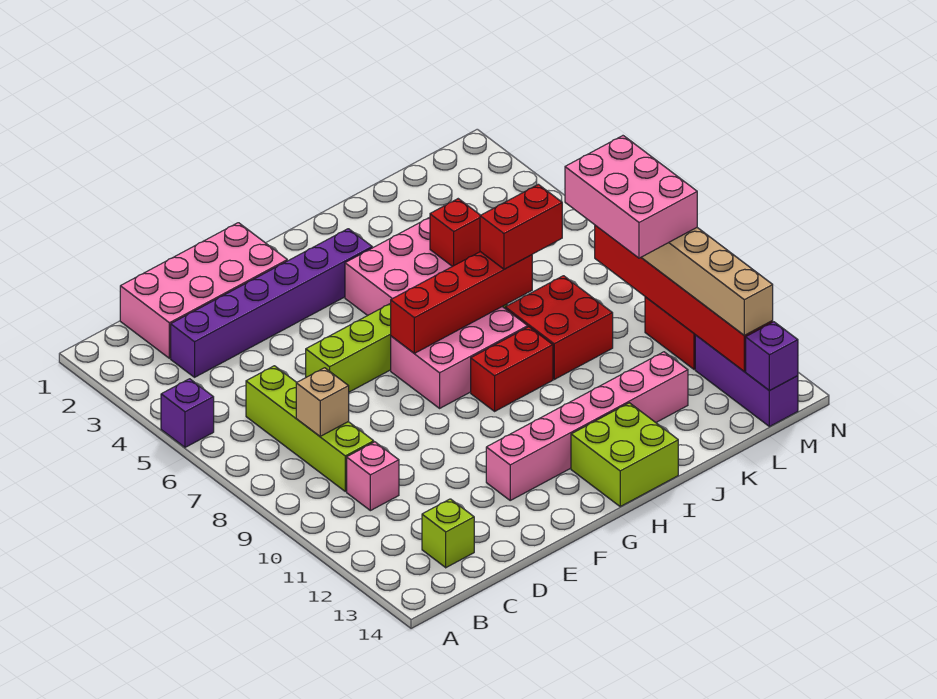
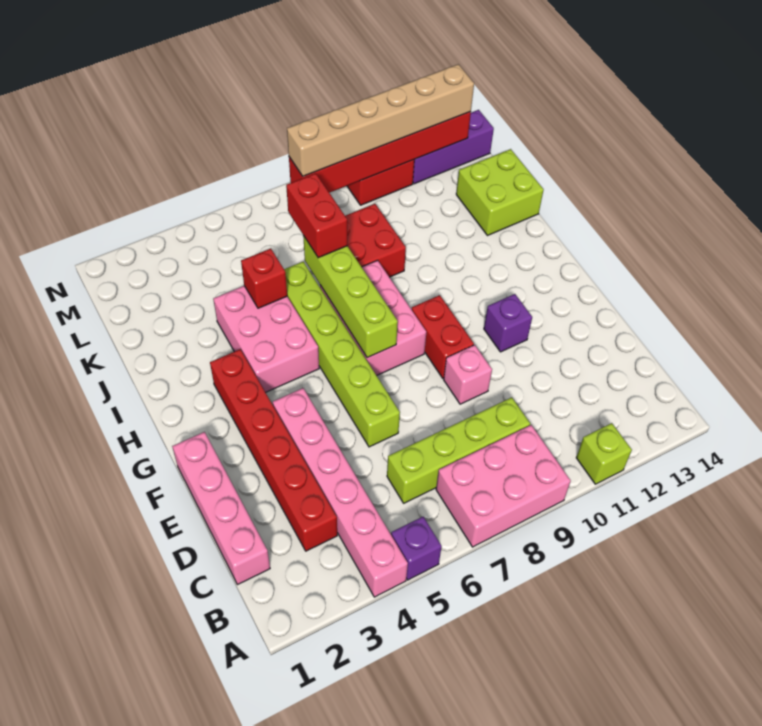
pink brick C1:F2 level 1 -> pink brick C1:F1 level 1
purple brick C3:H3 level 1 -> red brick C3:H3 level 1
tan brick C8 level 2 -> none
pink brick C10 level 1 -> pink brick E9 level 1
lime brick C13 level 1 -> lime brick A11 level 1
pink brick F12:K12 level 1 -> pink brick A4:F4 level 1
red brick G7:J7 level 2 -> lime brick G7:J7 level 2
red brick H9:I9 level 1 -> red brick F9:G9 level 1
lime brick H13:I14 level 1 -> lime brick J13:K14 level 1
pink brick L8:M10 level 4 -> pink brick A7:B9 level 1
purple brick M14 level 2 -> purple brick F11 level 1

